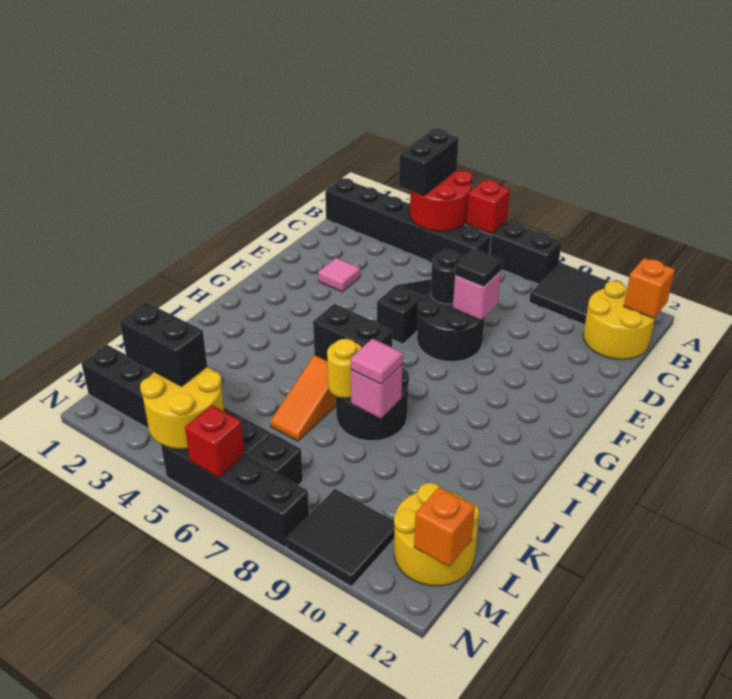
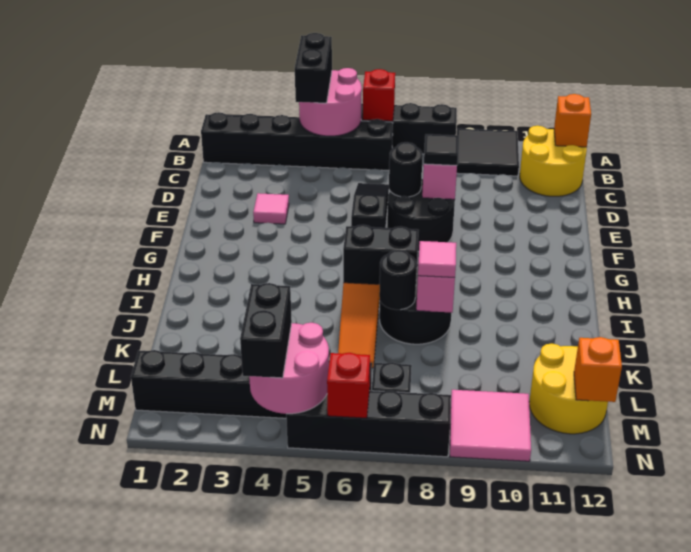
red round brick A4:B5 level 2 -> pink round brick A4:B5 level 2
yellow round brick J7 level 2 -> black round brick J7 level 2
black brick M3:M4 level 3 -> black brick M4:N4 level 3
yellow round brick M4:N5 level 2 -> pink round brick M4:N5 level 2
black tile M9:N10 level 1 -> pink tile M9:N10 level 1

